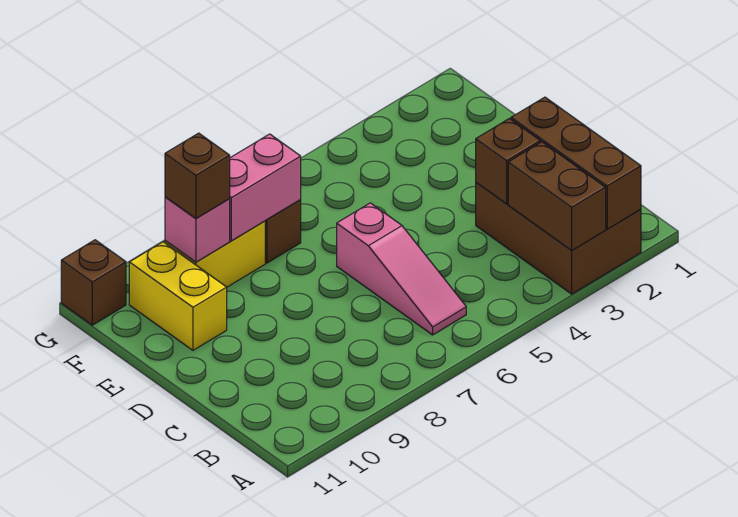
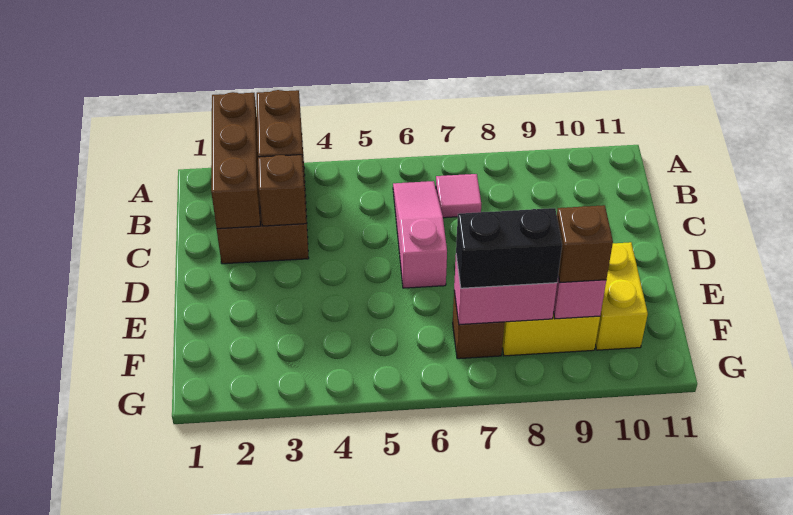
none -> pink tile B7 level 1
none -> black brick F7:F8 level 3
brown brick G11 level 1 -> none

